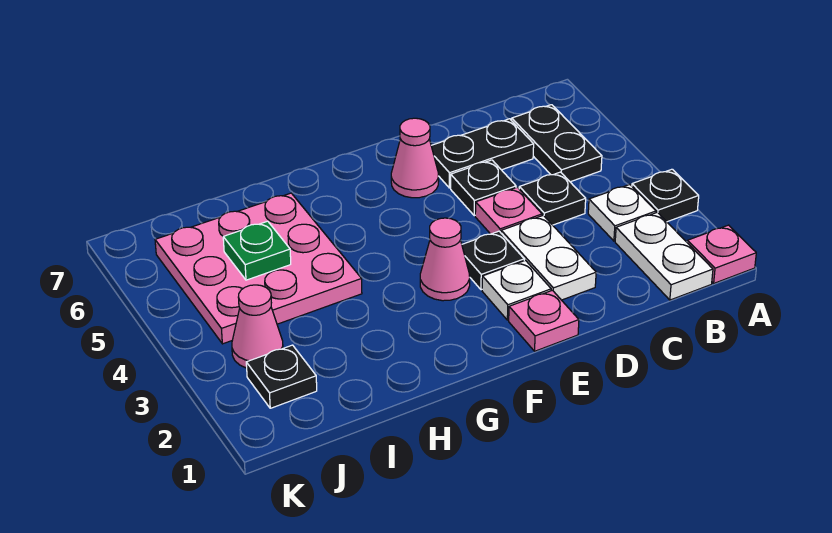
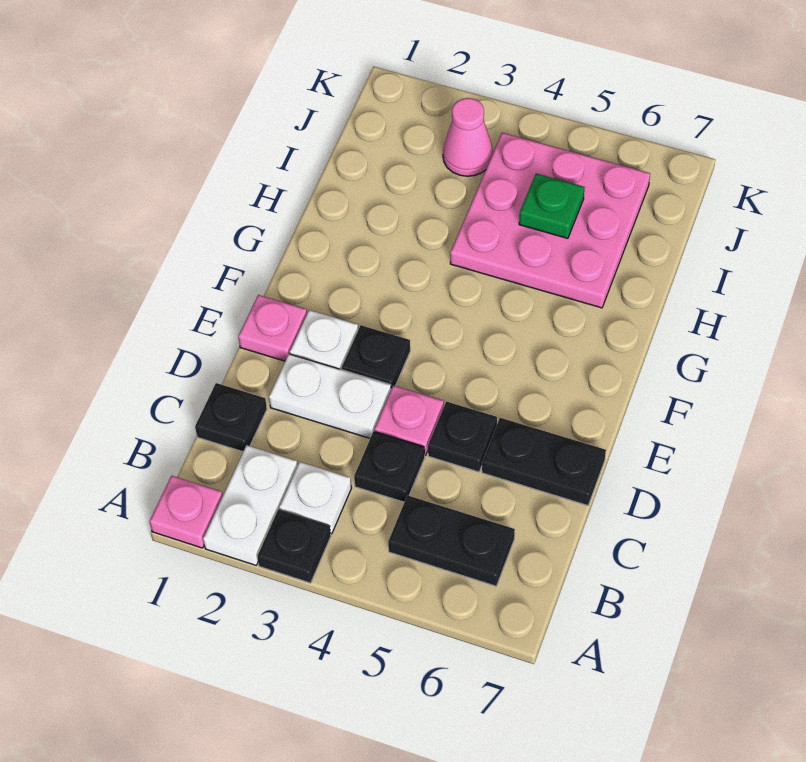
white plate B1:B2 level 1 -> white plate A2:B2 level 1
black plate C6:D6 level 1 -> black plate D6:D7 level 1
pink cone E6 level 1 -> none
pink cone F3 level 1 -> none
black plate J2 level 1 -> black plate C1 level 1

